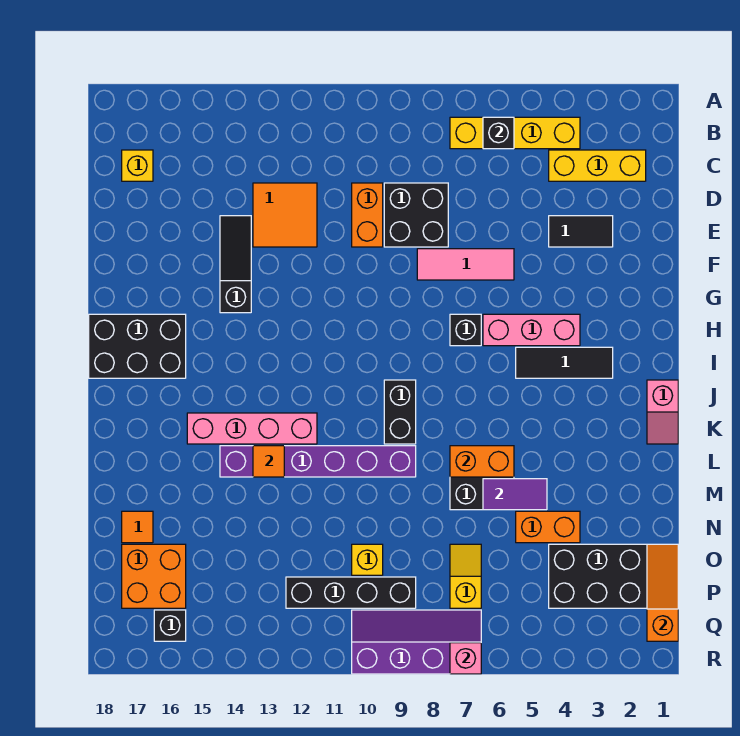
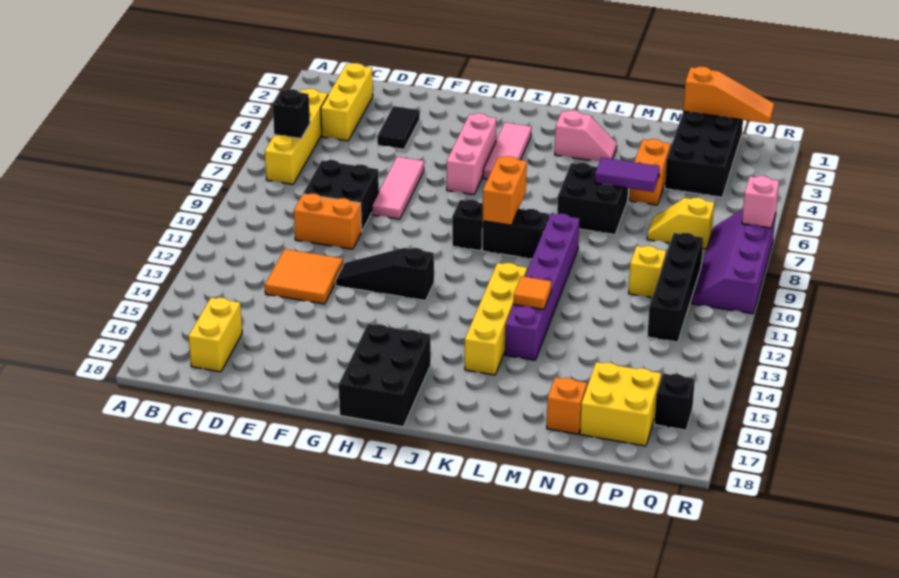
yellow brick C17 level 1 -> yellow brick C16:C17 level 1
black slope E14:G14 level 1 top G -> black slope F12:H12 level 1 top H
black brick H7 level 1 -> black brick I9 level 1
black tile I3:I5 level 1 -> pink tile I3:I5 level 1
pink slope J1:K1 level 1 top J -> pink slope K3:L3 level 1 top K
pink brick K12:K15 level 1 -> yellow brick K12:K15 level 1
orange brick L6:L7 level 2 -> orange brick J8:J9 level 2
purple tile M5:M6 level 2 -> purple tile M6:N6 level 2
orange tile N17 level 1 -> orange brick N17 level 1
orange slope O1:Q1 level 2 top Q -> orange slope O1:Q1 level 2 top O
orange brick O16:P17 level 1 -> yellow brick O16:P17 level 1

